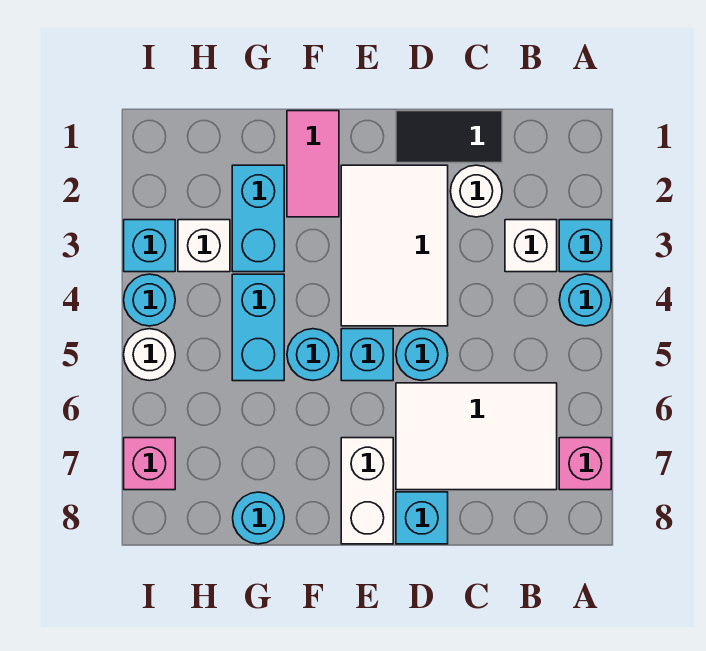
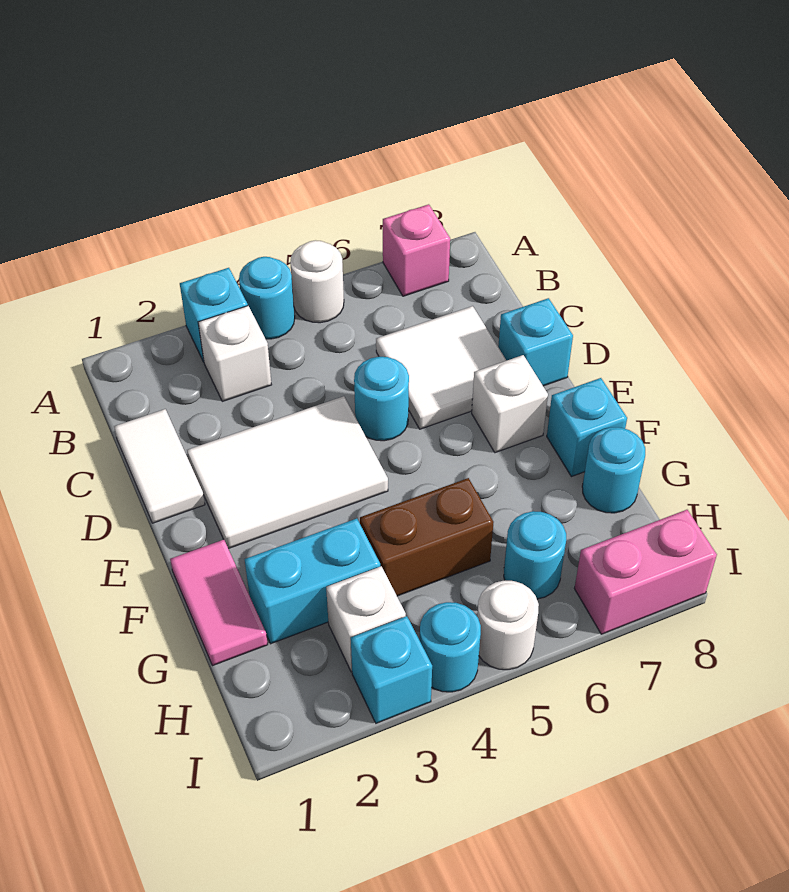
white tile B6:D7 level 1 -> white tile C6:D7 level 1
black tile C1:D1 level 1 -> white tile C1:D1 level 1
white round brick C2 level 1 -> white round brick A5 level 1
cyan brick E5 level 1 -> cyan brick F8 level 1
white brick E7:E8 level 1 -> white brick E7 level 1
pink tile F1:F2 level 1 -> pink tile F1:G1 level 1
cyan round brick F5 level 1 -> cyan round brick H6 level 1
cyan brick G4:G5 level 1 -> brown brick G4:G5 level 1
pink brick I7 level 1 -> pink brick I7:I8 level 1

